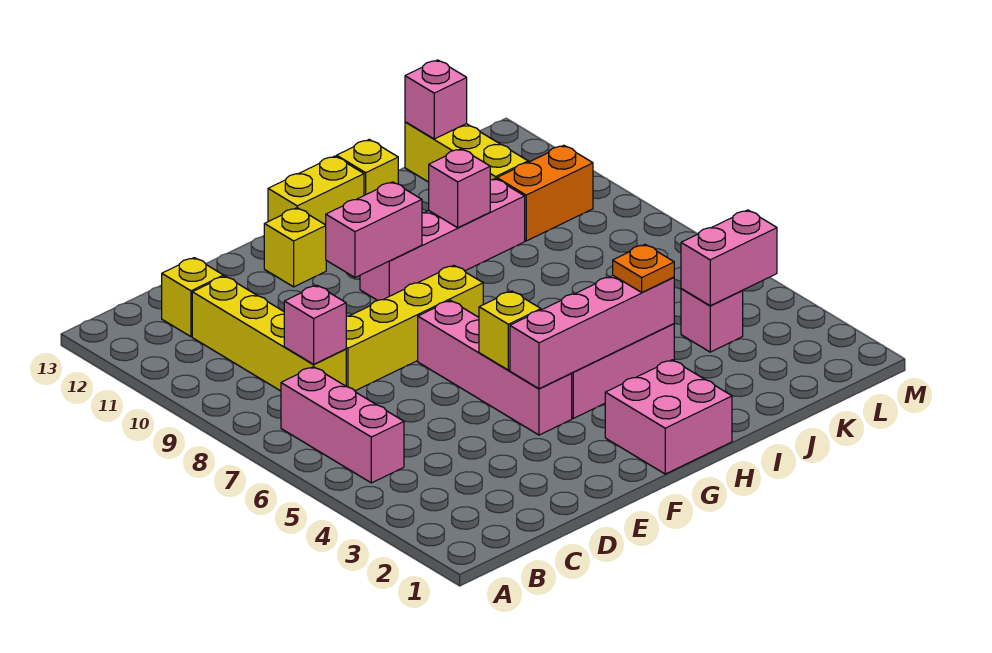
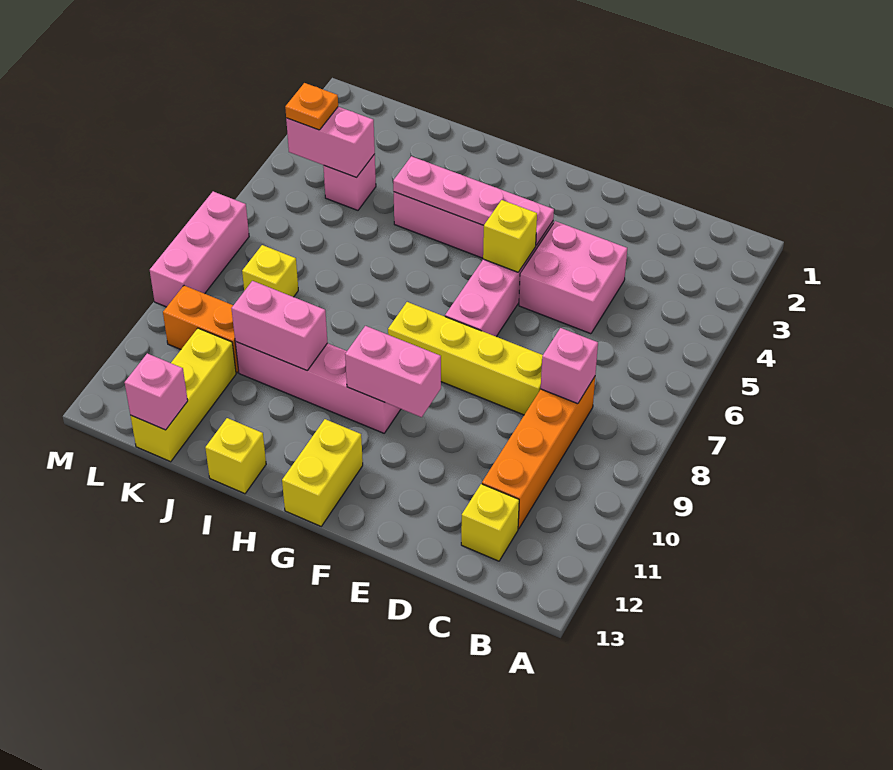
pink brick B5:B7 level 1 -> pink brick M7:M9 level 1
yellow brick C8:C11 level 1 -> orange brick C8:C11 level 1
pink brick F4:I4 level 2 -> pink plate F4:I4 level 2
yellow brick F12 level 1 -> yellow brick K8 level 1
pink brick G1:H2 level 1 -> pink brick D4:E5 level 1
yellow brick G13:H13 level 1 -> yellow brick G12:G13 level 1
orange plate I4 level 3 -> orange plate L4 level 3
pink brick I10 level 2 -> pink brick I10:J10 level 2

